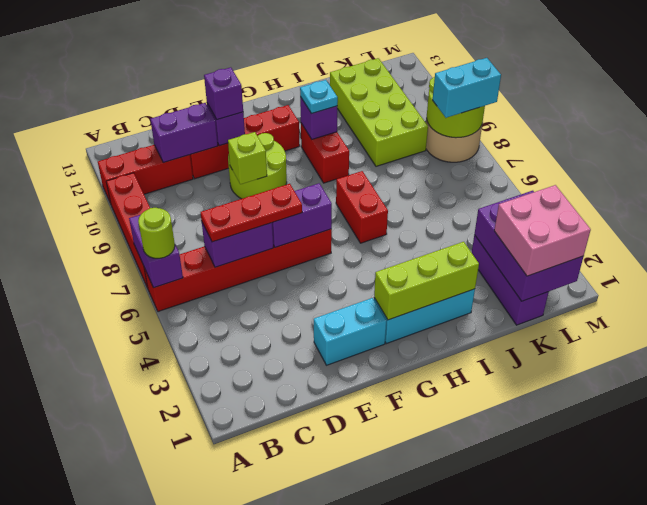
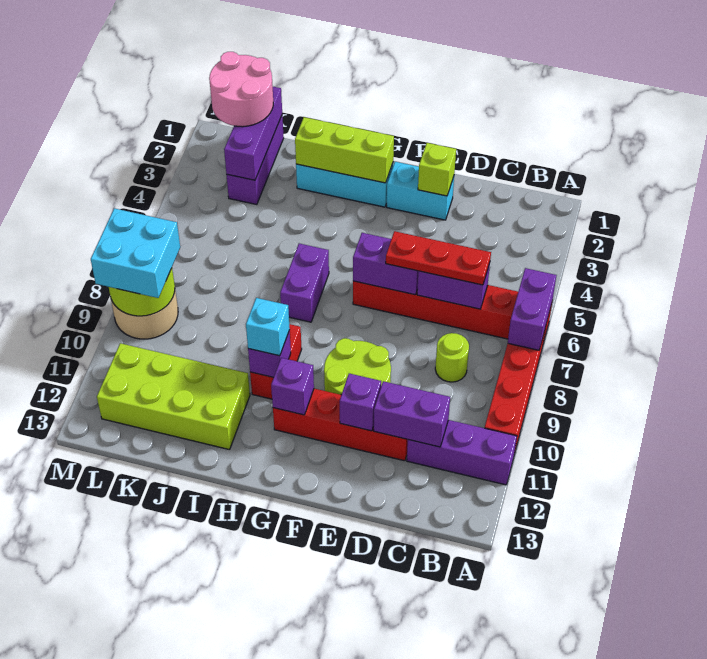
lime round brick A6 level 3 -> lime round brick C8 level 1
red brick A11:C11 level 1 -> purple brick A11:C11 level 1
lime brick E9 level 2 -> lime brick E2 level 2
purple brick E11 level 3 -> purple brick G11 level 2
red brick H6:H7 level 1 -> purple brick H6:H7 level 1
cyan plate H10 level 3 -> cyan brick H10 level 3
lime brick J9:K12 level 1 -> lime brick I11:L12 level 1
purple brick K1:L3 level 2 -> purple brick K1:K3 level 2
pink brick K1:L2 level 3 -> pink round brick K1:L2 level 3
cyan brick L8:M8 level 3 -> cyan brick L8:M9 level 3

